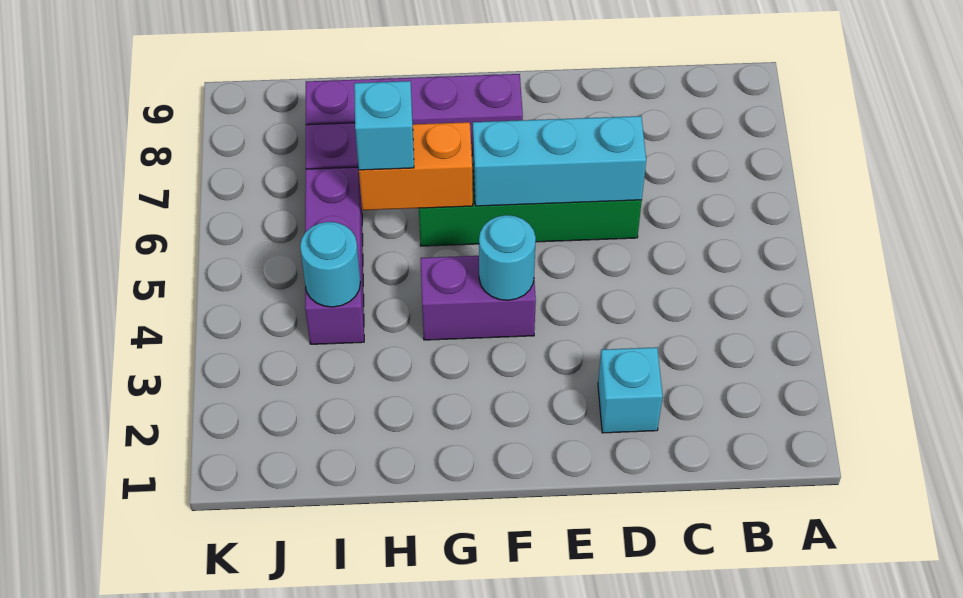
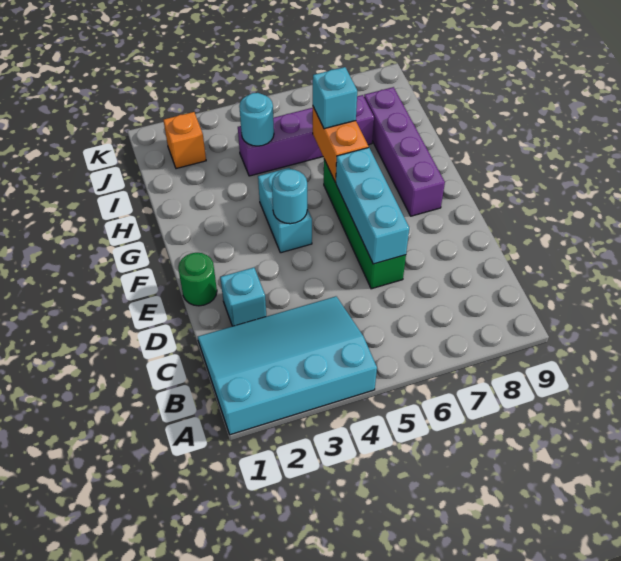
none -> cyan slope A1:C4 level 1 top A
none -> green round brick E1 level 1
purple brick F4:G4 level 1 -> cyan brick F4:G4 level 1
none -> orange brick J2 level 1

